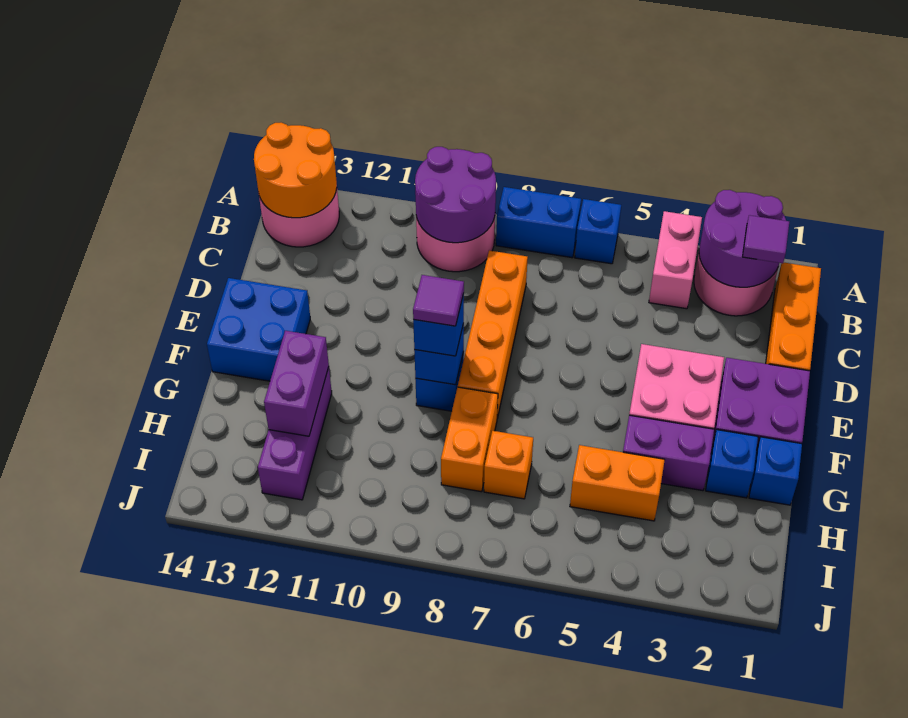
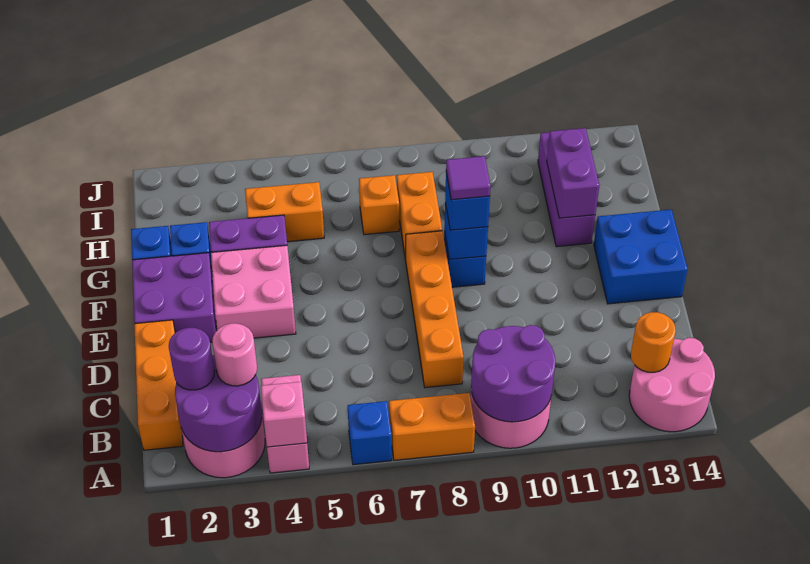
none -> pink brick A4 level 2
blue brick A7:A8 level 1 -> orange brick A7:A8 level 1
orange round brick A13:B14 level 2 -> orange round brick B13 level 2
purple tile B2 level 3 -> purple round brick B2 level 3
none -> pink round brick B3 level 3

